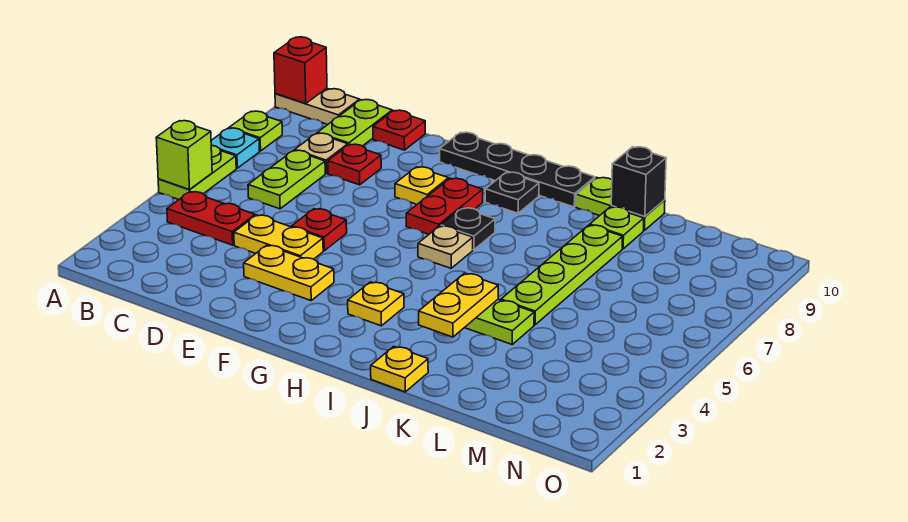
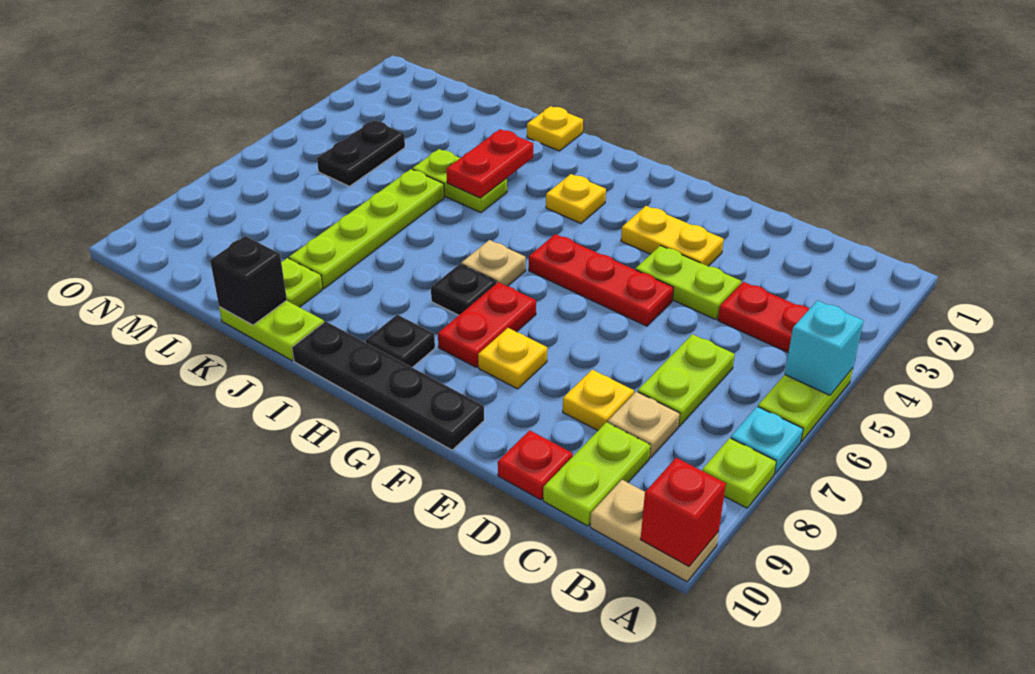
lime brick A5 level 2 -> cyan brick A5 level 2
yellow plate D4:E4 level 1 -> lime plate D4:E4 level 1
red plate D8 level 1 -> yellow plate D8 level 1
red plate E5 level 1 -> red plate E5:G5 level 1
yellow plate J3:J4 level 2 -> red plate J3:J4 level 2
none -> black plate M4:M5 level 1

